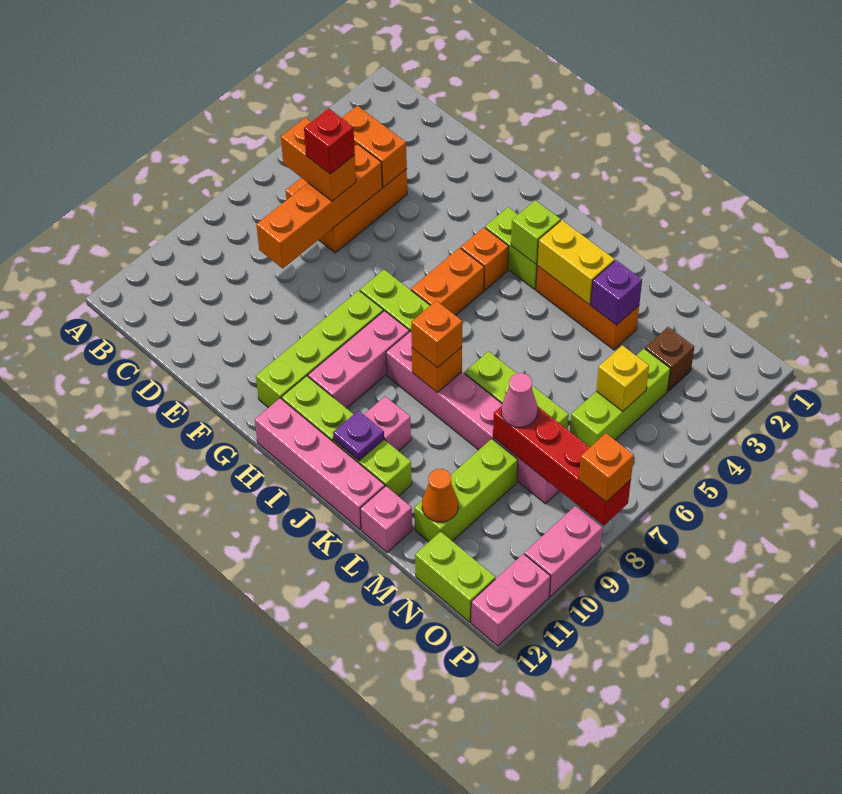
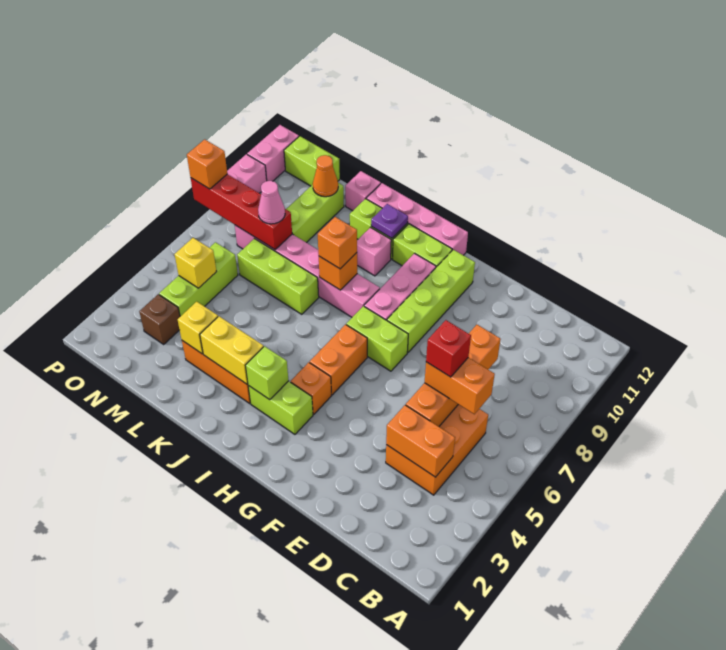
purple brick L3 level 2 -> yellow brick L3 level 2

